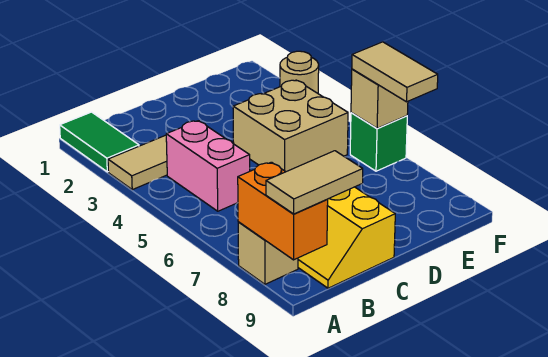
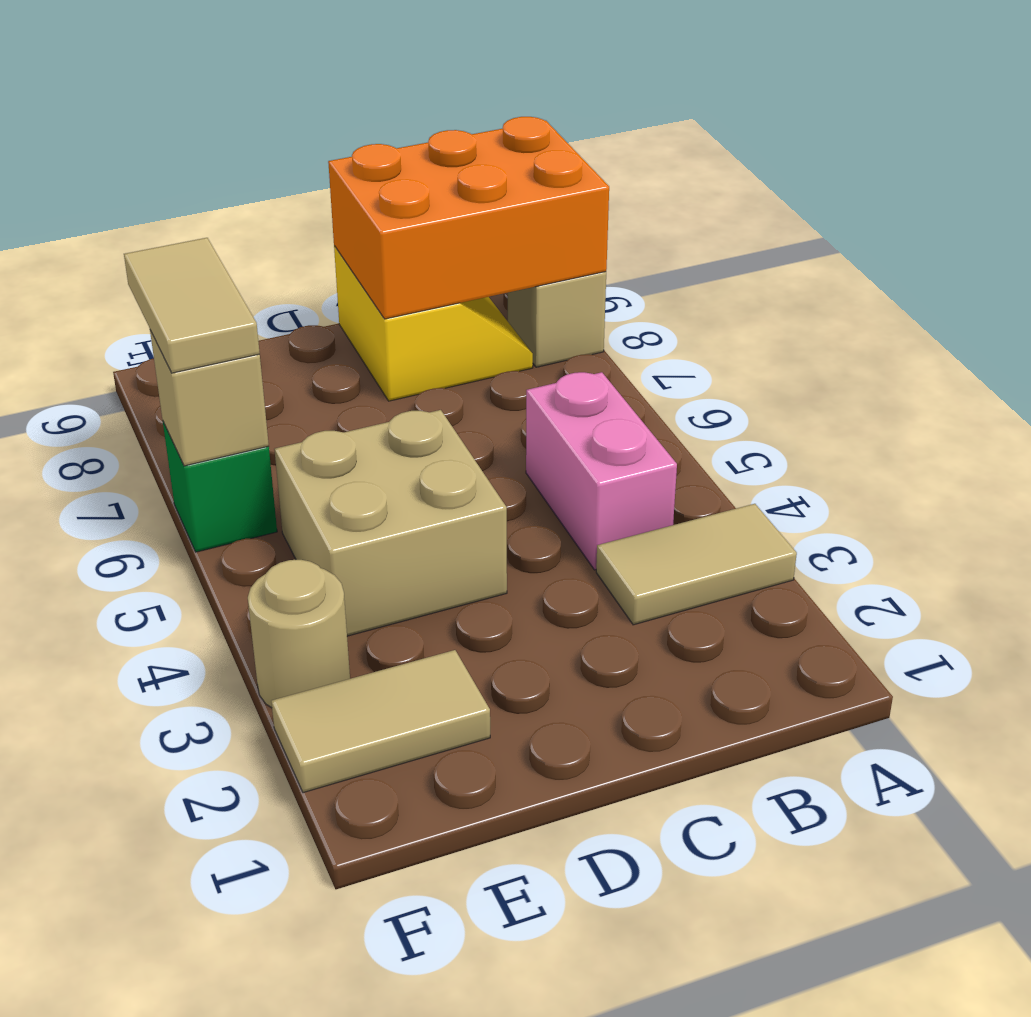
green tile A1:A2 level 1 -> none
orange brick A8:A9 level 2 -> orange brick A8:C9 level 2
tan tile A9:B9 level 3 -> tan tile E2:F2 level 1

